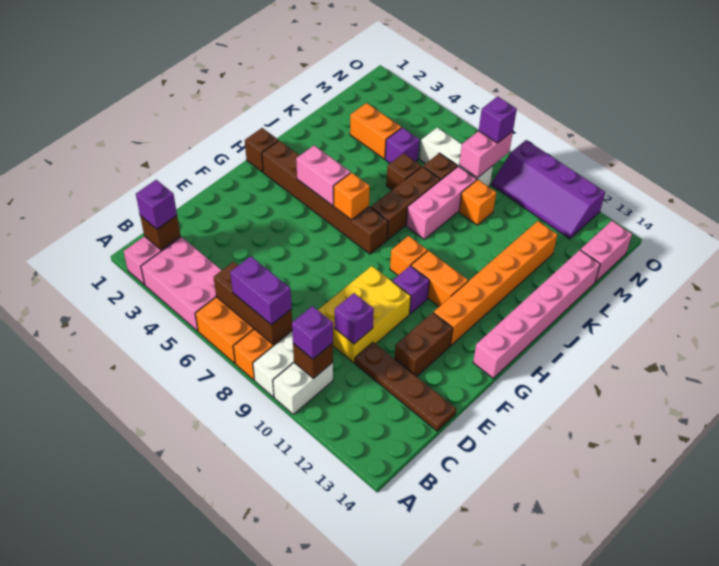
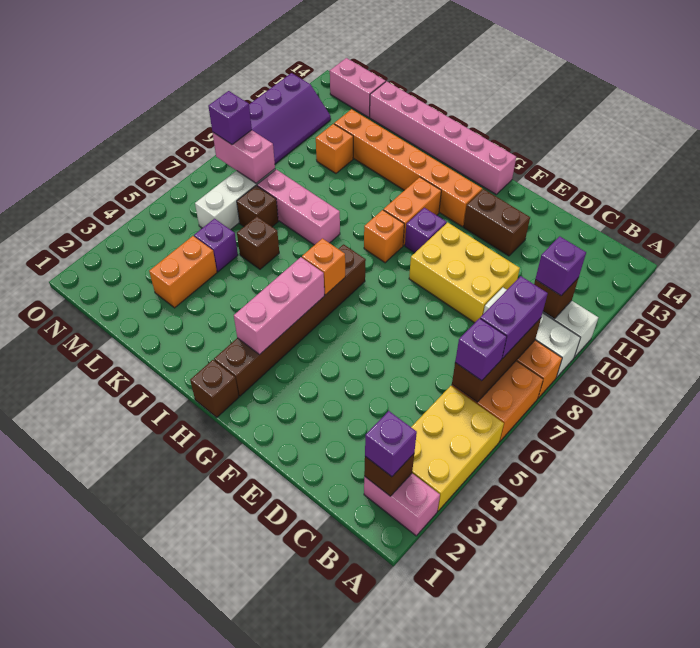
pink brick A3:B5 level 1 -> yellow brick A3:B5 level 1
purple brick D10 level 2 -> purple brick B6 level 3
brown plate D11:D14 level 1 -> none
pink brick H4:H5 level 2 -> pink brick H3:H5 level 2
brown brick I7:K7 level 1 -> none
orange brick L9 level 1 -> orange brick L11 level 1

